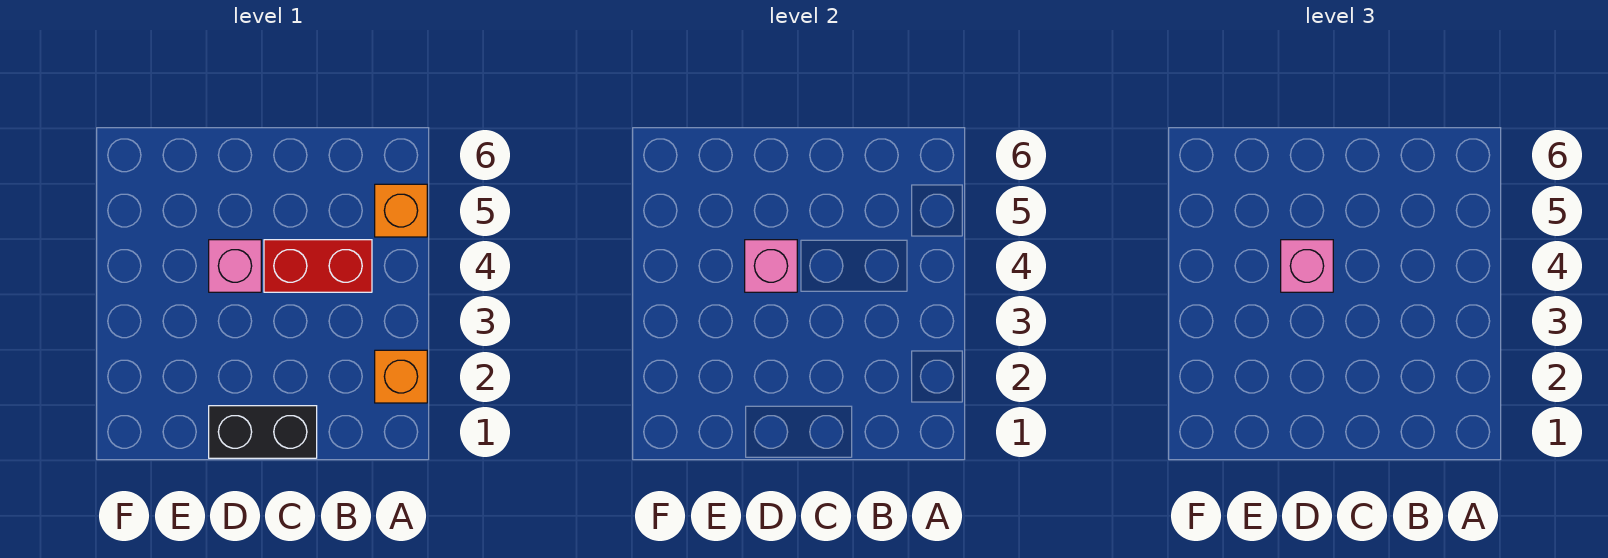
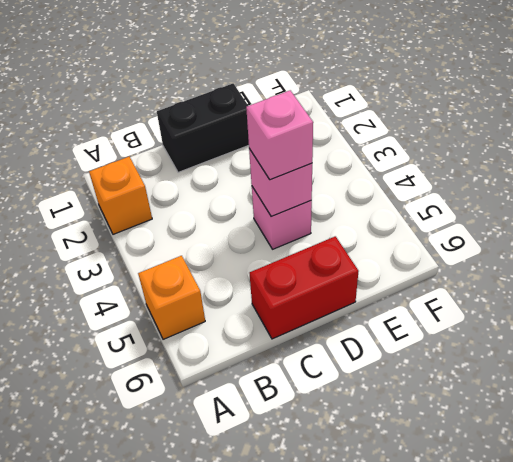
red brick B4:C4 level 1 -> red brick C6:D6 level 1

